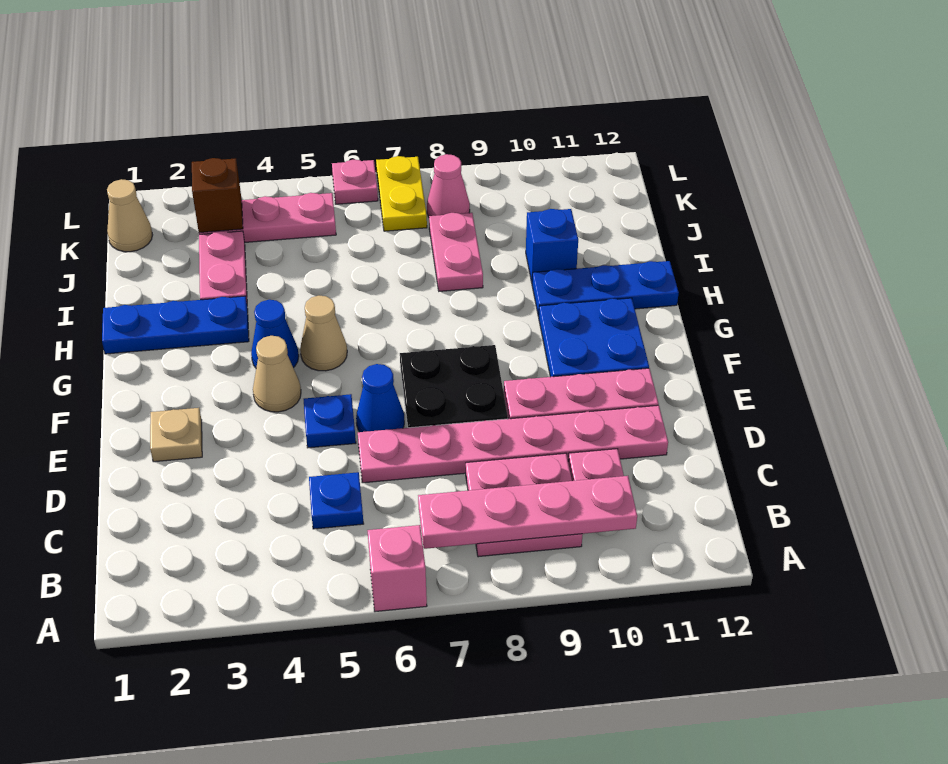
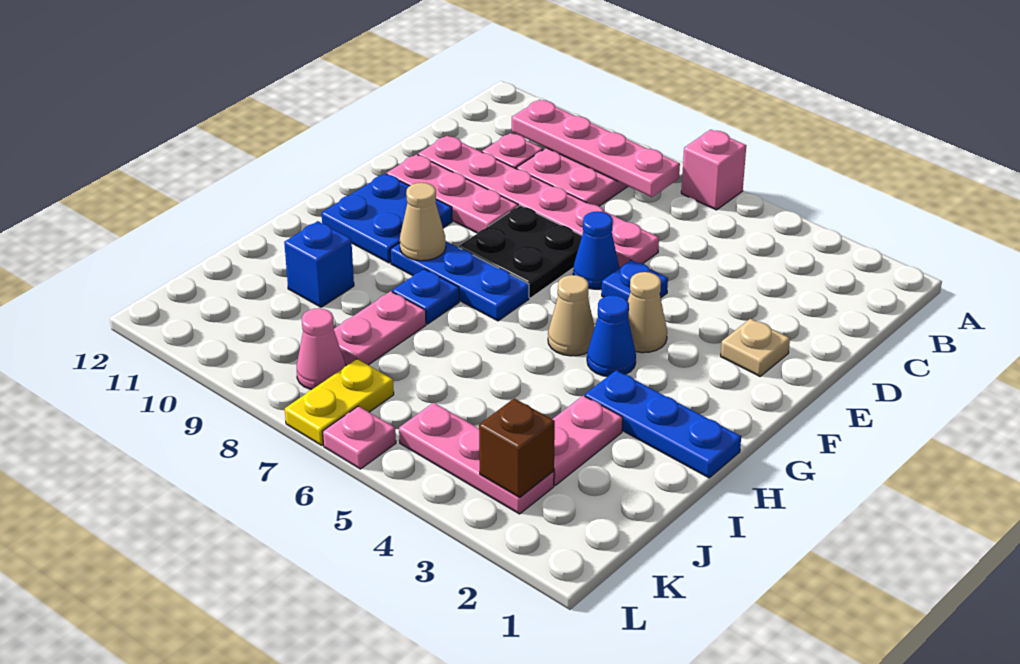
blue plate C5 level 1 -> blue plate H8 level 1
blue plate H10:H12 level 1 -> blue plate G7:G9 level 1
tan cone K1 level 1 -> tan cone G9 level 2

